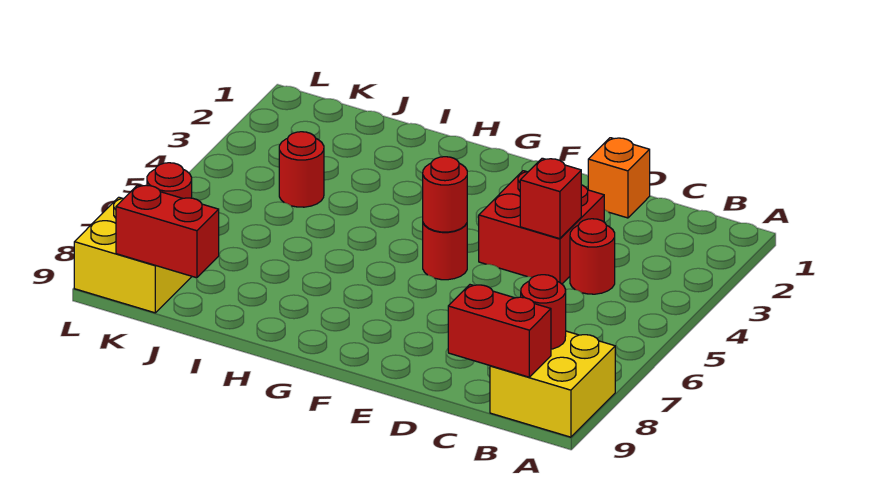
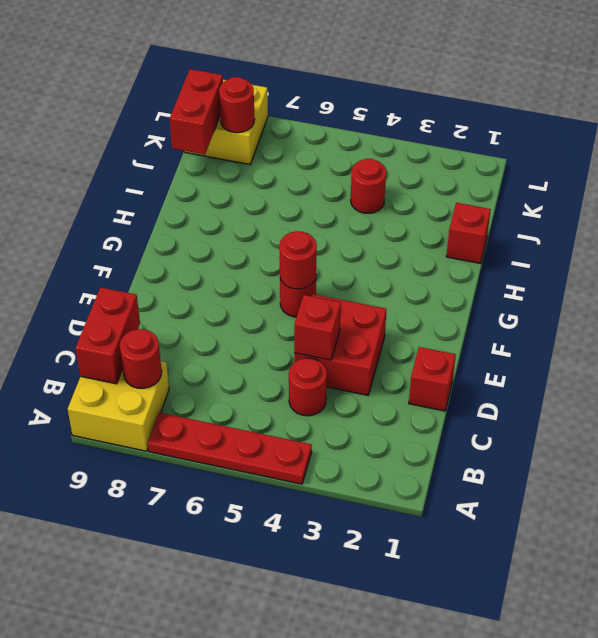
none -> red plate A4:A7 level 1
orange brick D1 level 1 -> red brick D1 level 1
none -> red brick I1 level 1

